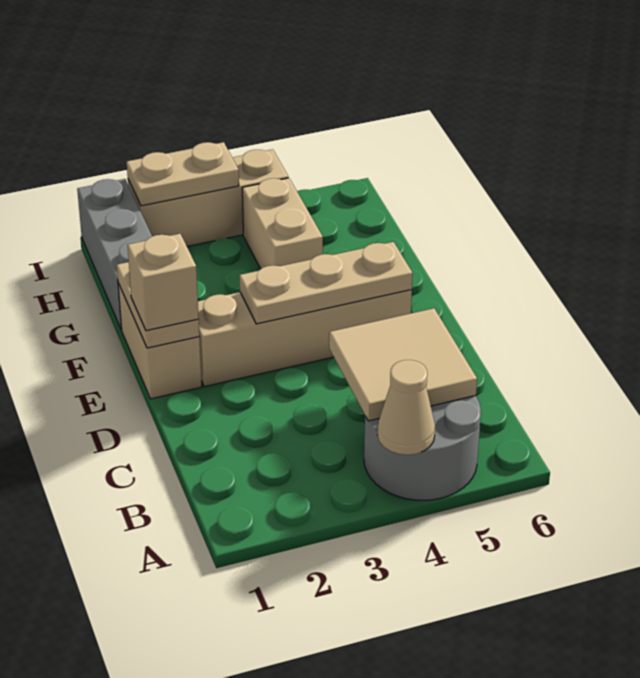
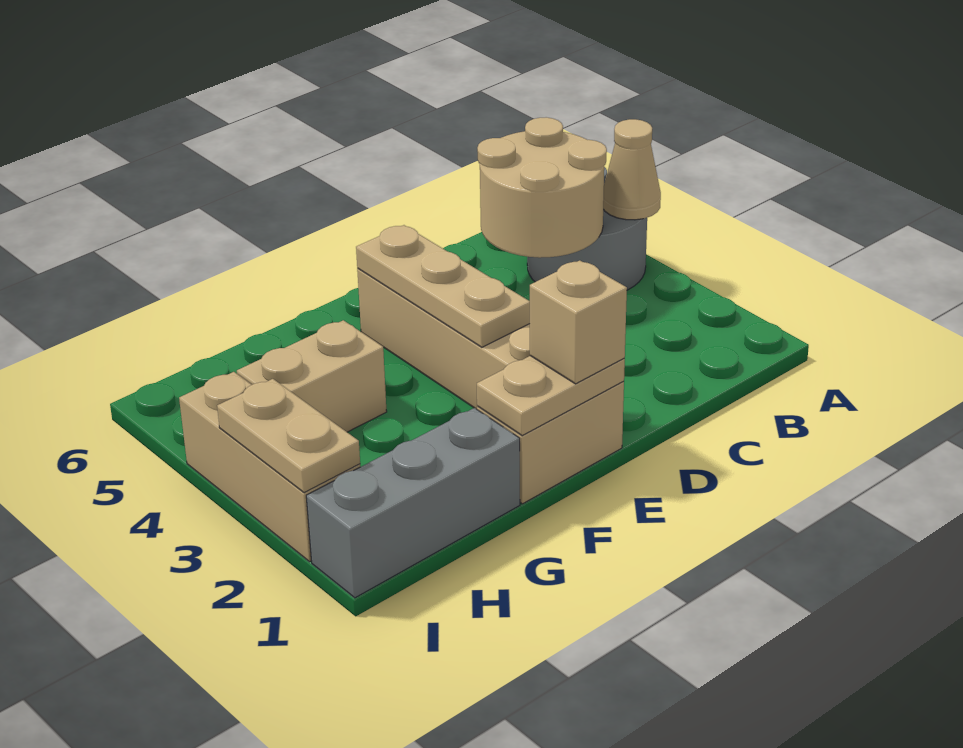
tan tile B4:C5 level 2 -> tan round brick B4:C5 level 2

